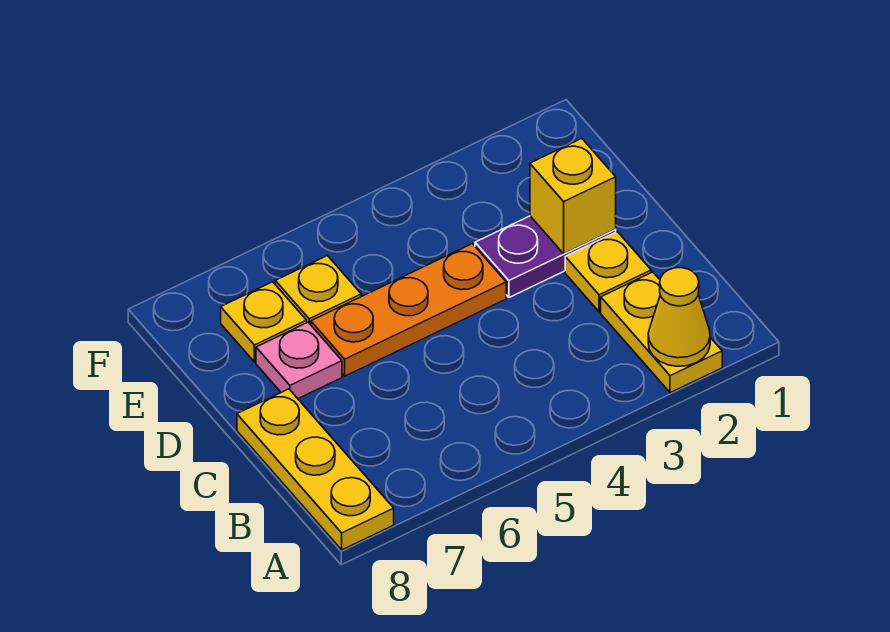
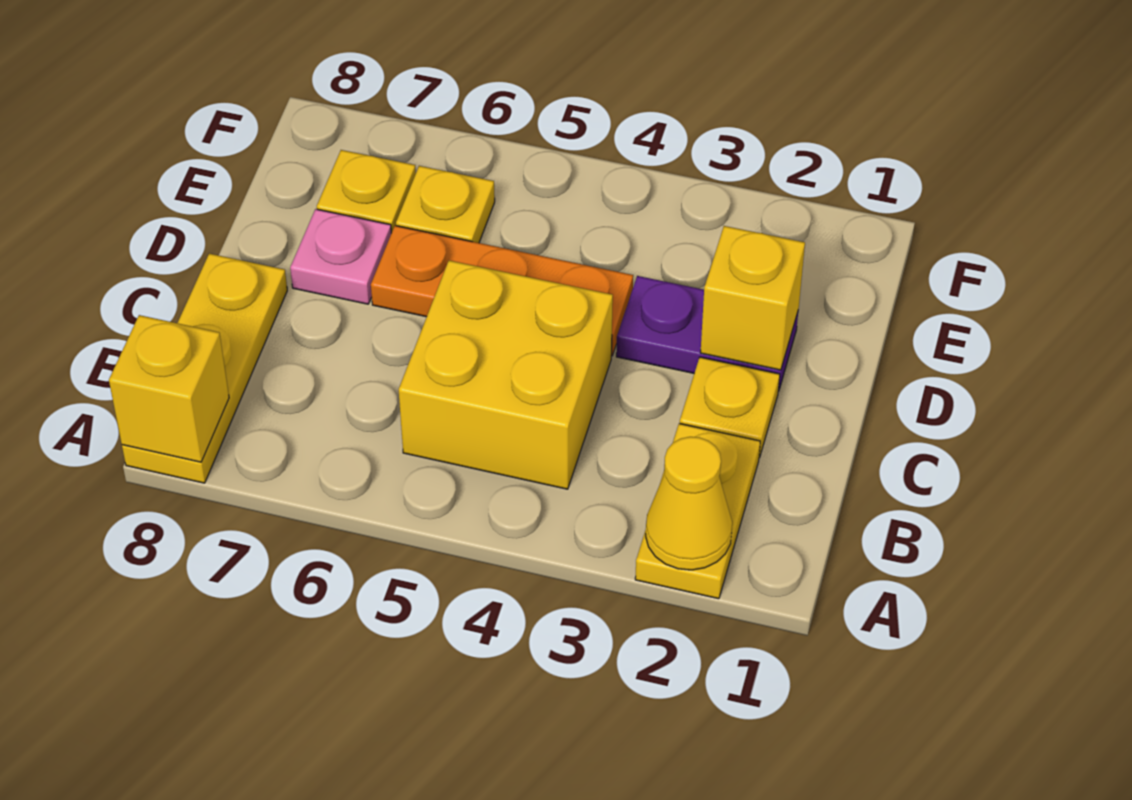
none -> yellow brick A8 level 2
none -> yellow brick B4:C5 level 1

